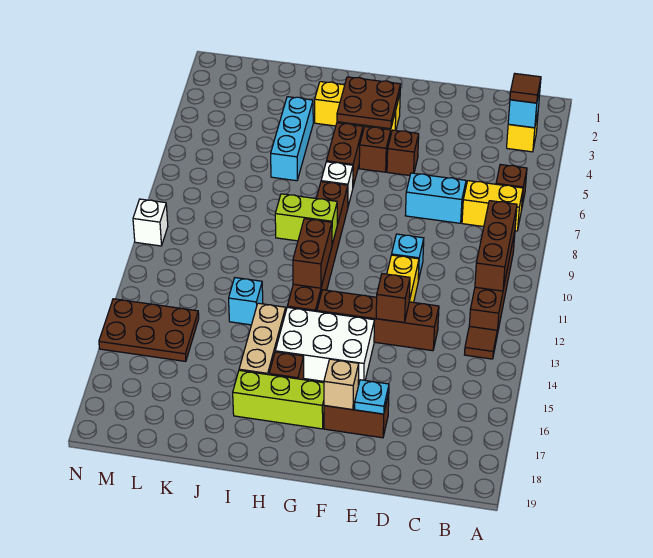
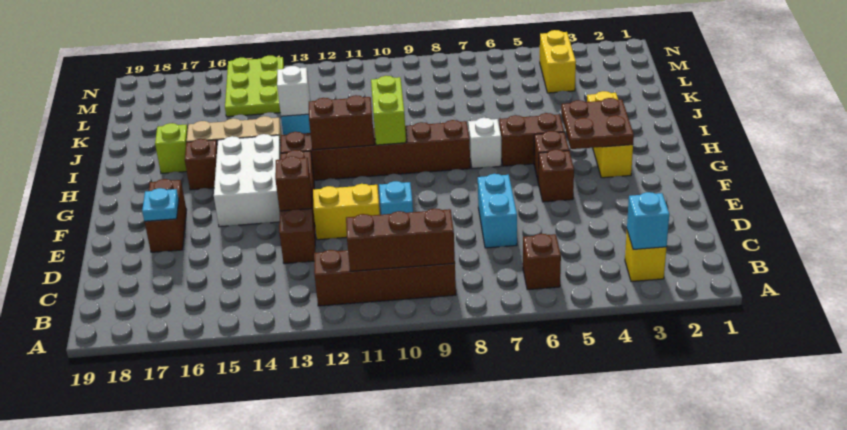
brown tile B3 level 3 -> none
yellow brick B7:C7 level 1 -> yellow brick L4:M4 level 1
brown tile B13 level 1 -> none
tan brick F17 level 2 -> none
lime brick G17:I17 level 1 -> lime brick I17 level 1
cyan brick J4:J6 level 1 -> none
brown plate L14:N15 level 1 -> lime plate L14:N15 level 1
white brick N10 level 1 -> white brick J13 level 2

